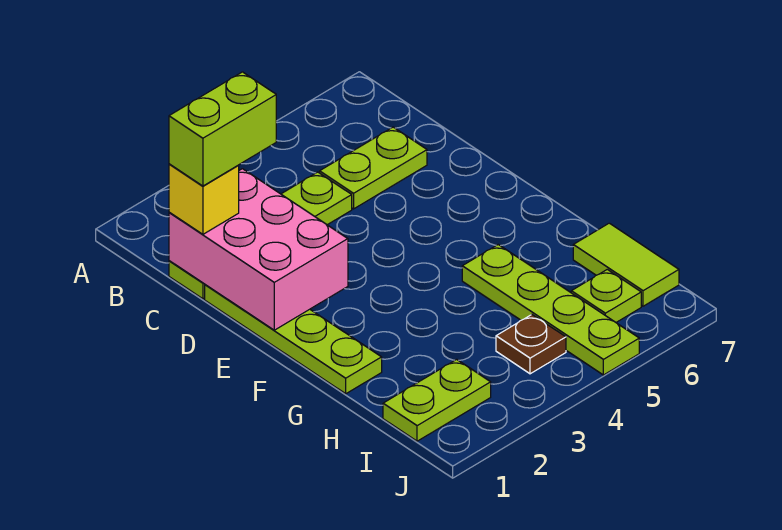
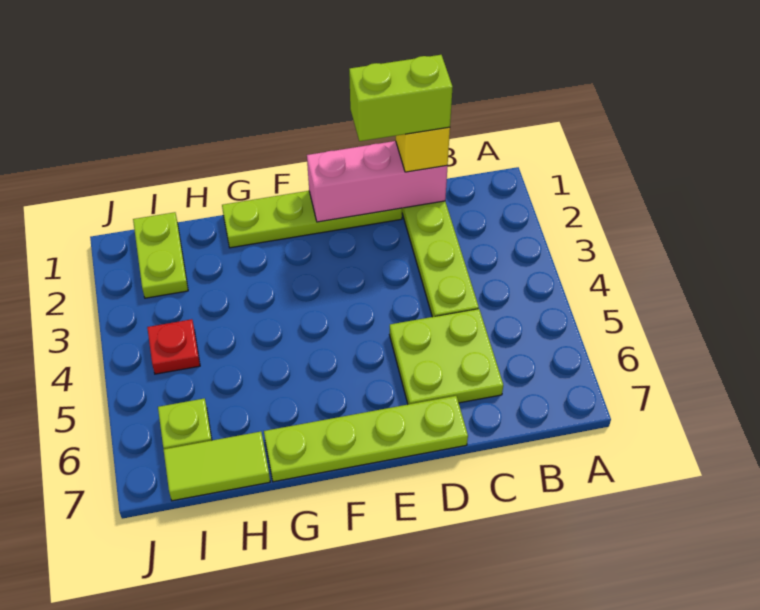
pink brick C1:E2 level 2 -> pink brick C1:E1 level 2
lime brick C1:C2 level 4 -> lime brick C1:D1 level 4
lime plate C5:C6 level 1 -> lime plate C5:D6 level 1
lime plate G5:J5 level 1 -> lime plate D7:G7 level 1
brown plate I4 level 1 -> red plate I4 level 1

